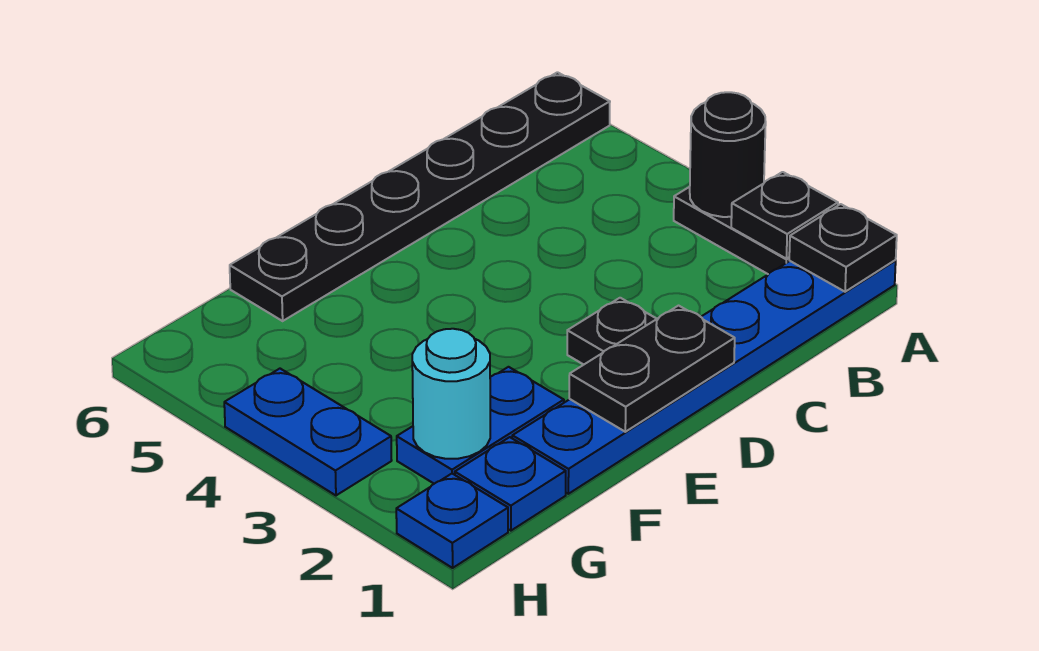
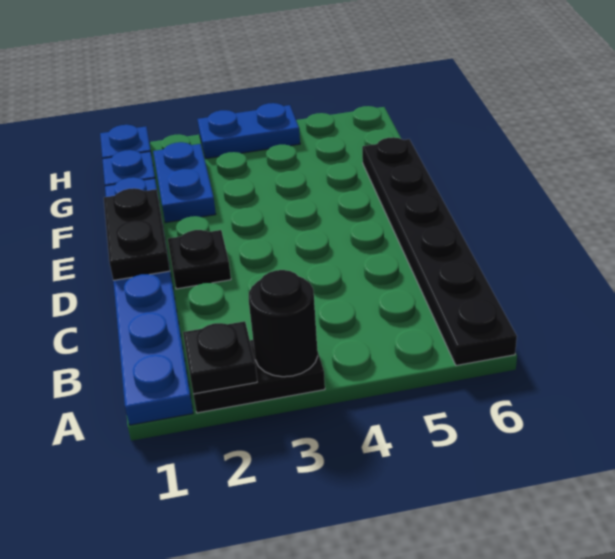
black plate A1 level 2 -> none
cyan round brick G2 level 2 -> none

